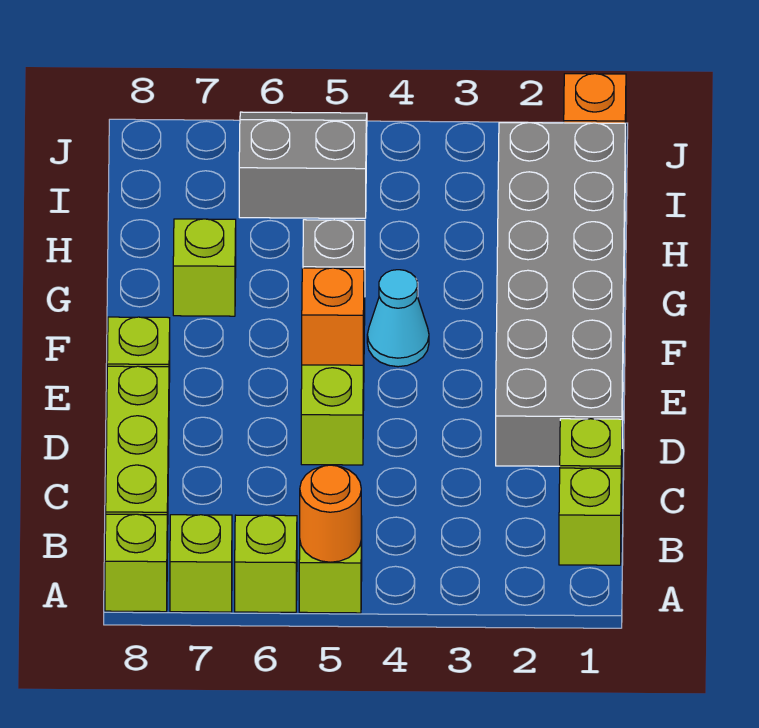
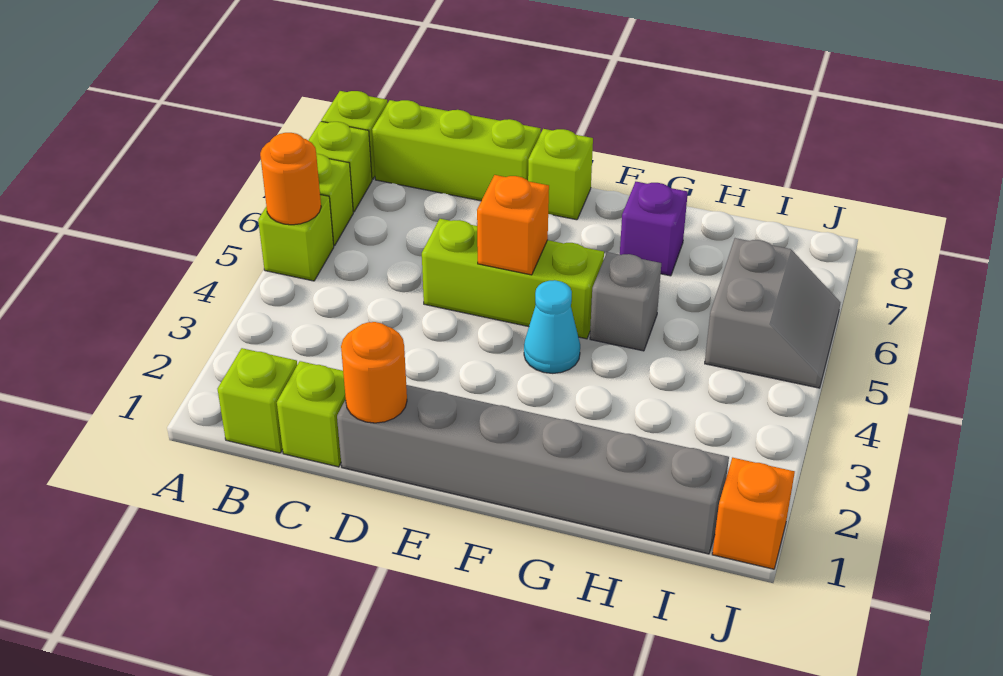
grey brick D1:I2 level 1 -> grey brick D1:I1 level 1
none -> orange round brick D1 level 2
lime brick G7 level 1 -> purple brick G7 level 1

